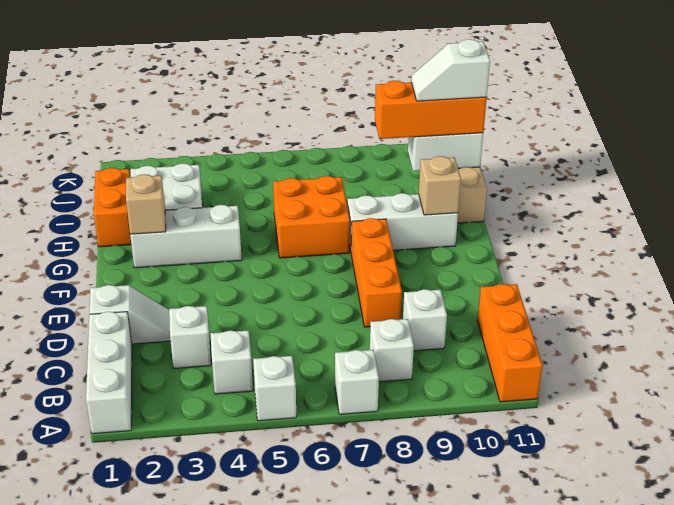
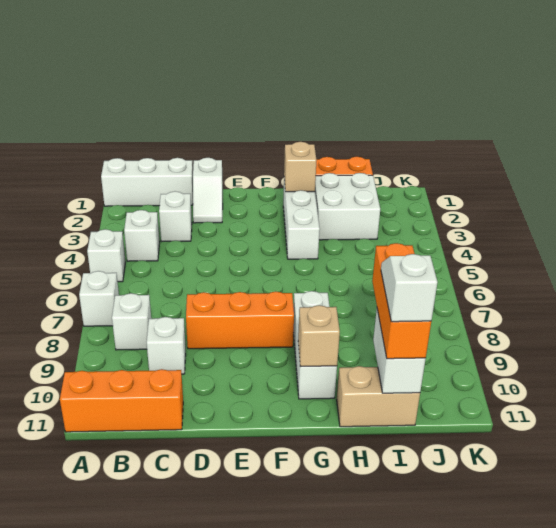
orange brick G6:H7 level 1 -> none

